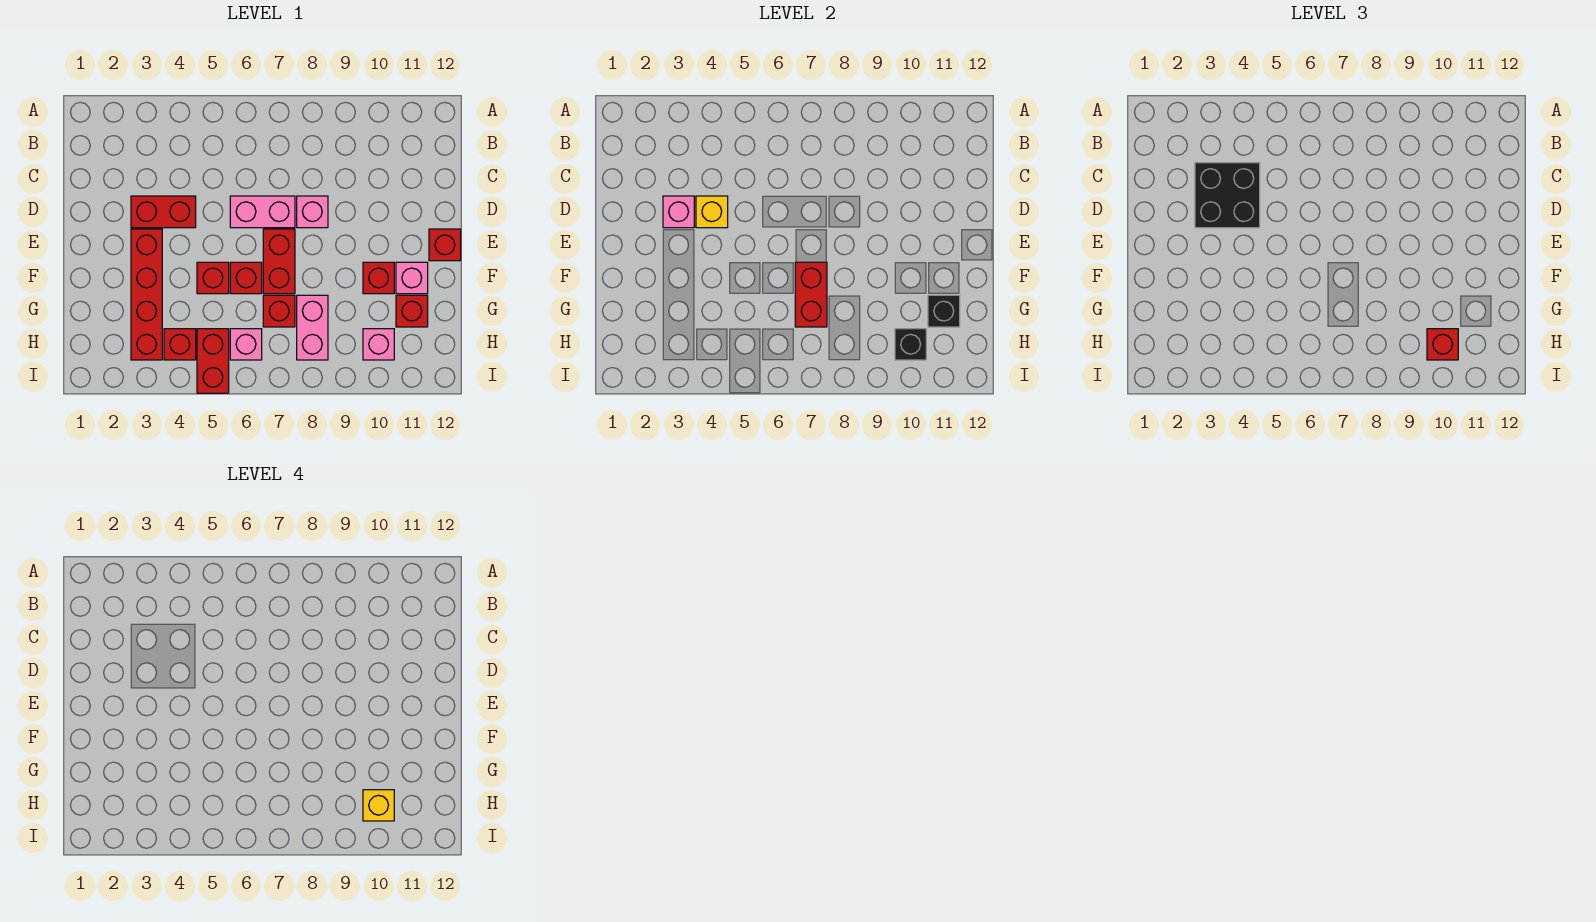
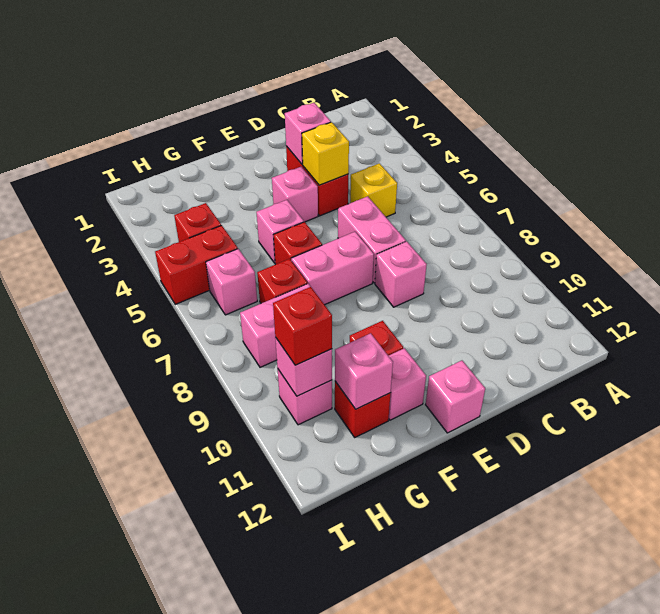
black brick C3:D4 level 3 -> none
red brick E3:H3 level 1 -> none
none -> pink brick E4 level 1
red brick E7:F7 level 1 -> pink brick E7:F7 level 1
red brick E12 level 1 -> pink brick E12 level 1
red brick F5 level 1 -> pink brick F5 level 1
red brick F7:G7 level 2 -> none
black brick G11 level 2 -> pink brick G11 level 2
black brick H10 level 2 -> pink brick H10 level 2
yellow brick H10 level 4 -> yellow brick C5 level 1

